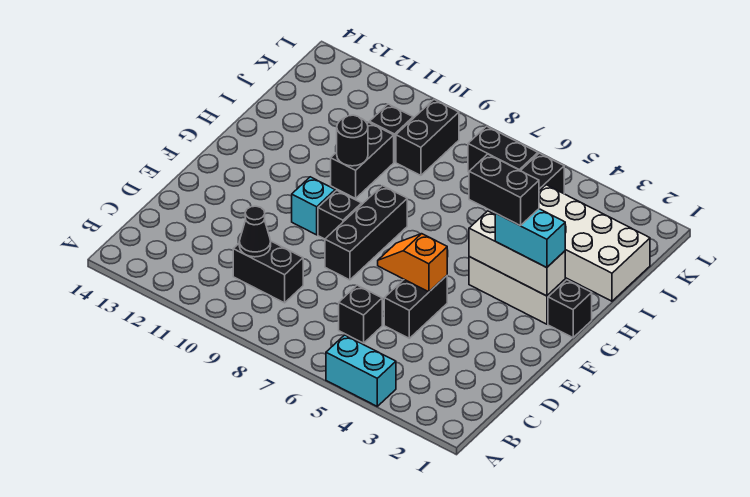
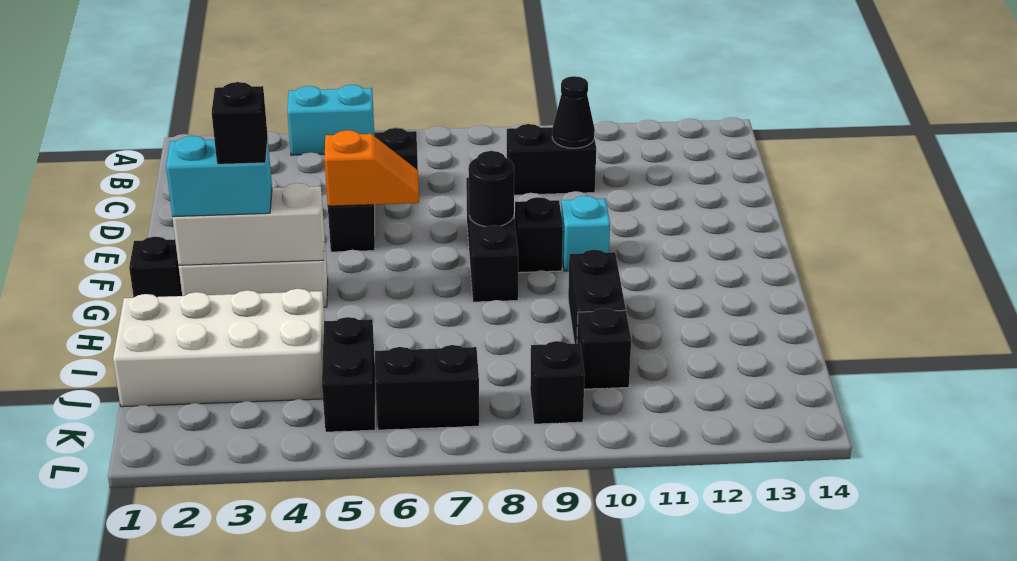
black brick G3:G4 level 4 -> black brick G3 level 4
black round brick H10 level 2 -> black round brick F8 level 2
black brick J9:K9 level 1 -> black brick K9 level 1

